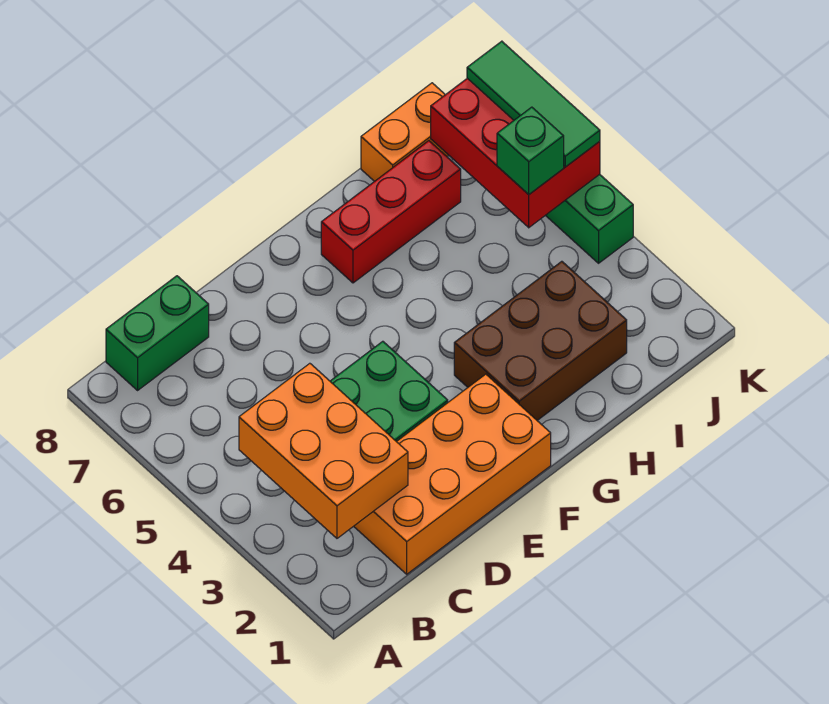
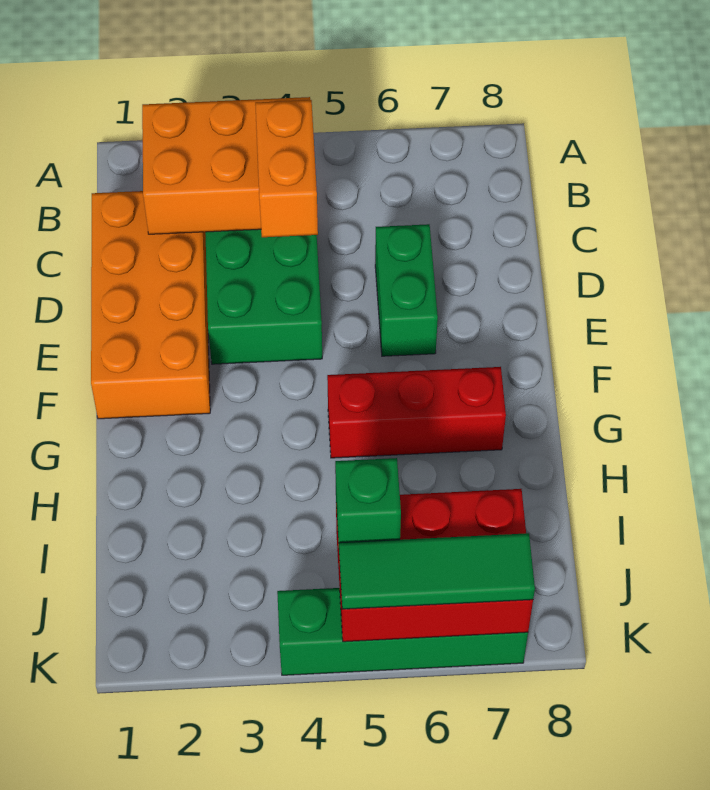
green brick B8:C8 level 1 -> green brick D6:E6 level 1
brown brick G2:I3 level 1 -> none
red brick G7:I7 level 1 -> red brick G5:G7 level 1
orange brick I8:J8 level 1 -> orange brick C4:D4 level 3

